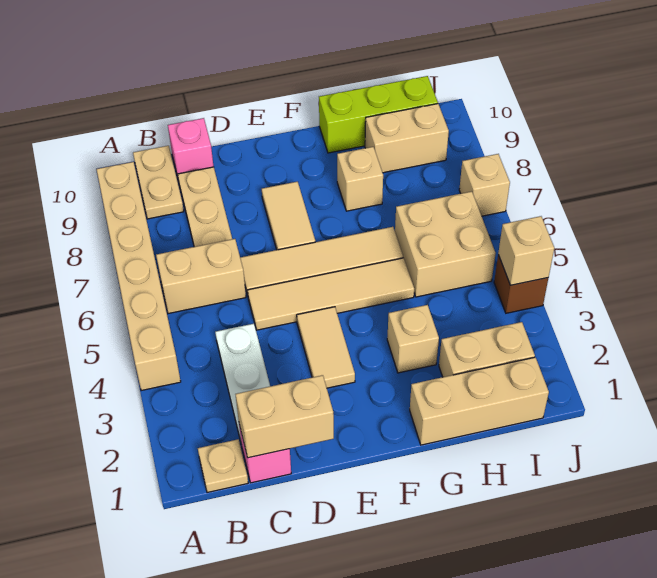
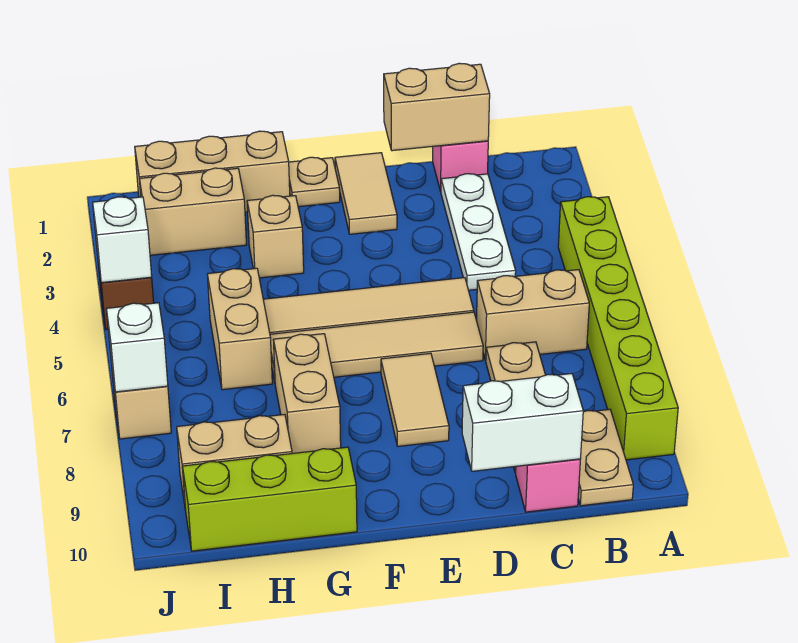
tan brick A4:A9 level 1 -> lime brick A4:A9 level 1
tan plate B1 level 1 -> tan plate F1 level 1
none -> white brick C10:D10 level 2
tan tile E3:E4 level 1 -> tan tile E1:E2 level 1
tan brick G8 level 1 -> tan brick G7:G8 level 1
tan brick H5:I6 level 1 -> tan brick H5:H6 level 1
tan brick J4 level 2 -> white brick J4 level 2
none -> white brick J7 level 2

